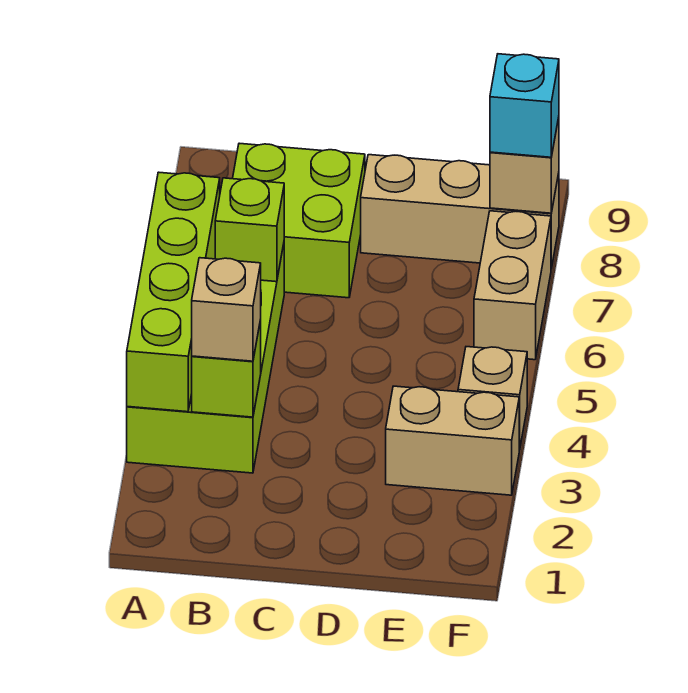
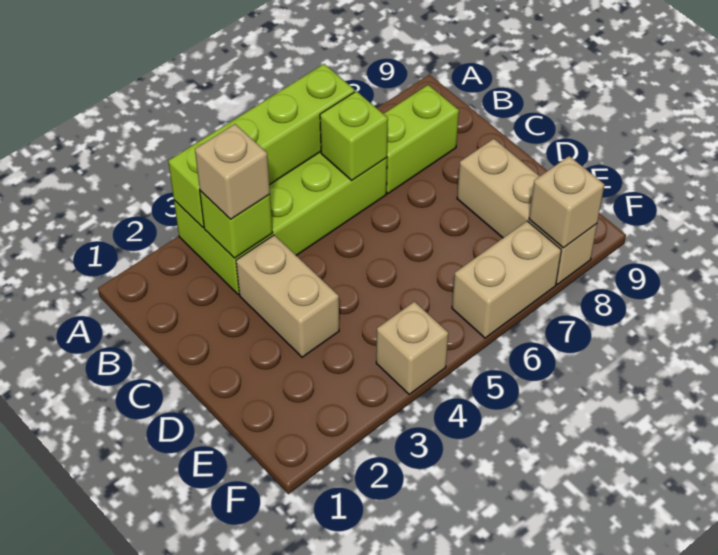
lime brick B7:C8 level 1 -> lime brick B7:B8 level 1
tan brick E3:F3 level 1 -> tan brick C3:D3 level 1
cyan brick F8 level 3 -> none

